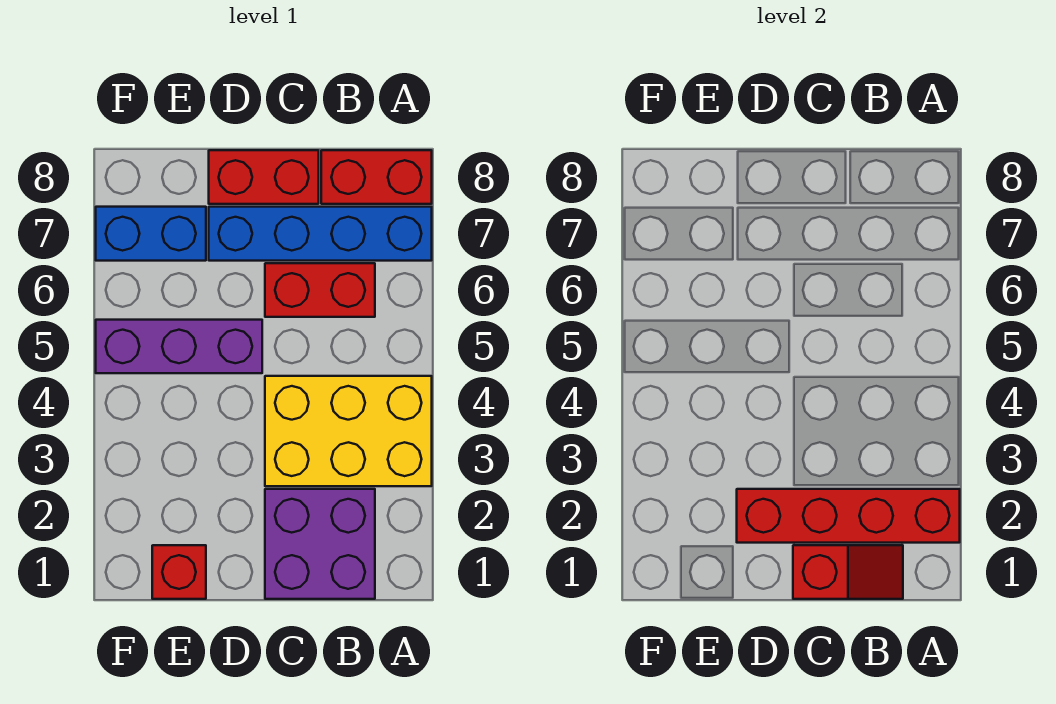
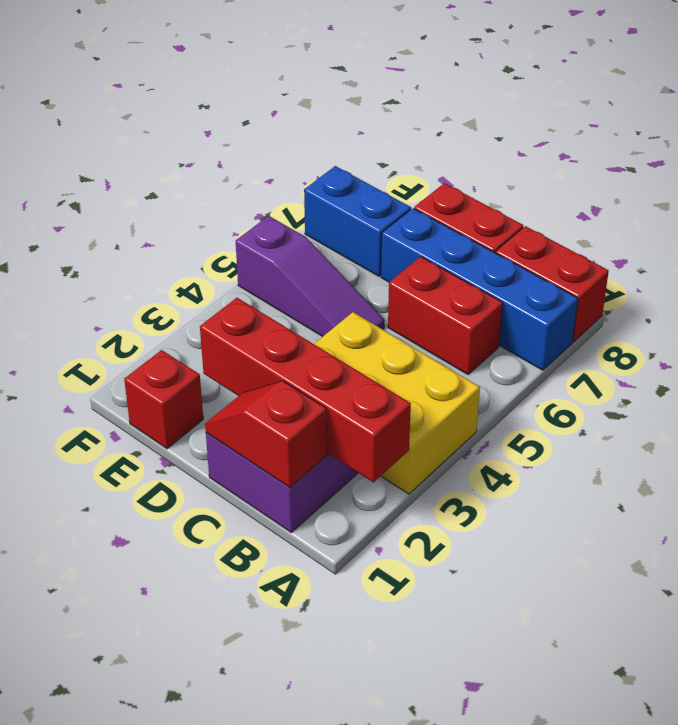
red slope B1:C1 level 2 top C -> red slope B1:C1 level 2 top B
purple brick D5:F5 level 1 -> purple slope D5:F5 level 1 top F

